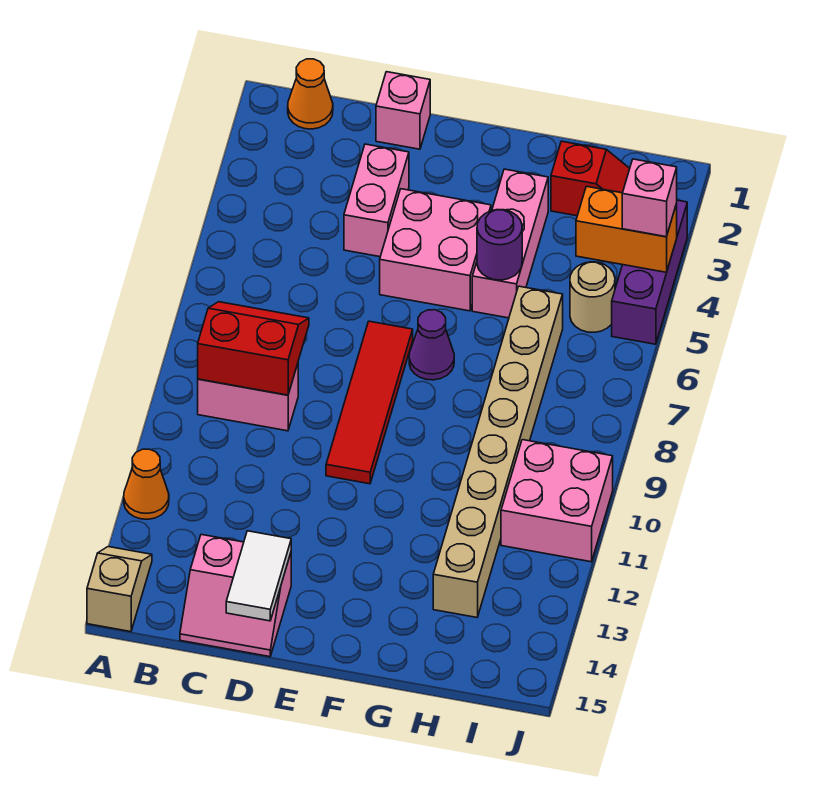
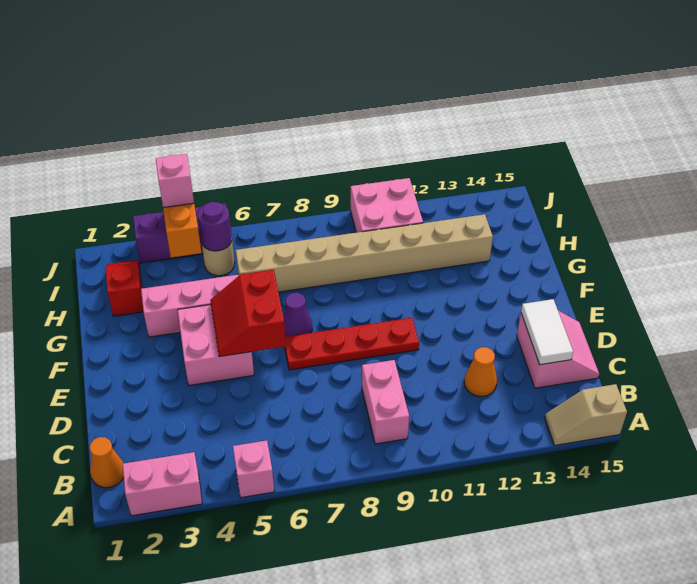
orange cone A12 level 1 -> orange cone C12 level 1
red slope B8:C9 level 2 top 9 -> red slope E5:F6 level 2 top 6
pink brick D1 level 1 -> pink brick A5 level 1
pink brick D3:D4 level 1 -> pink brick A2:A3 level 1
white tile D14:D15 level 2 -> white tile C14:D14 level 2
red tile E7:E10 level 1 -> red plate E7:E10 level 1
purple round brick G5 level 2 -> purple round brick I5 level 2

